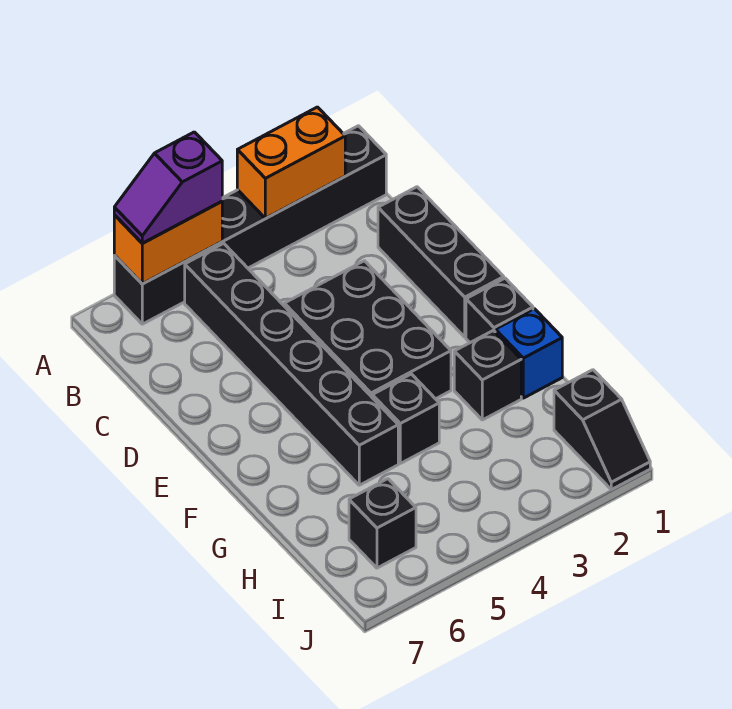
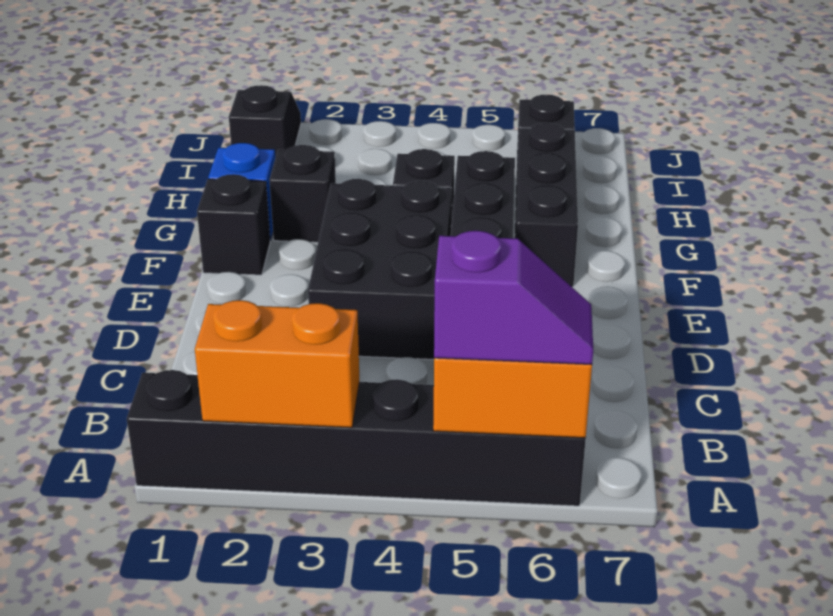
black brick C1:E1 level 1 -> black brick F6:H6 level 1

